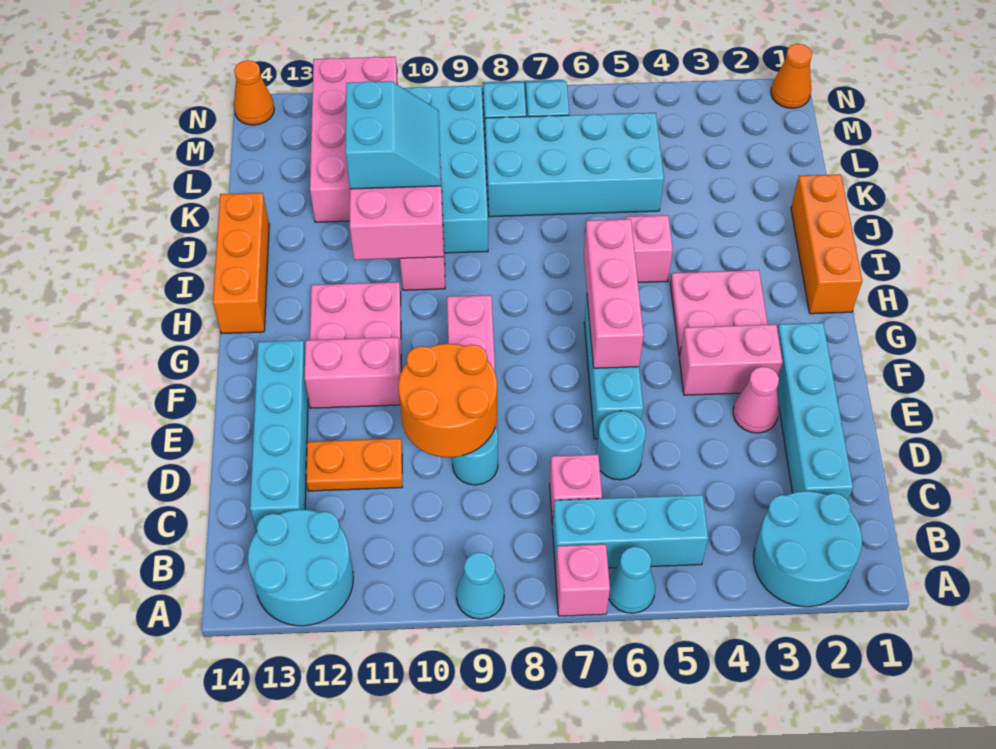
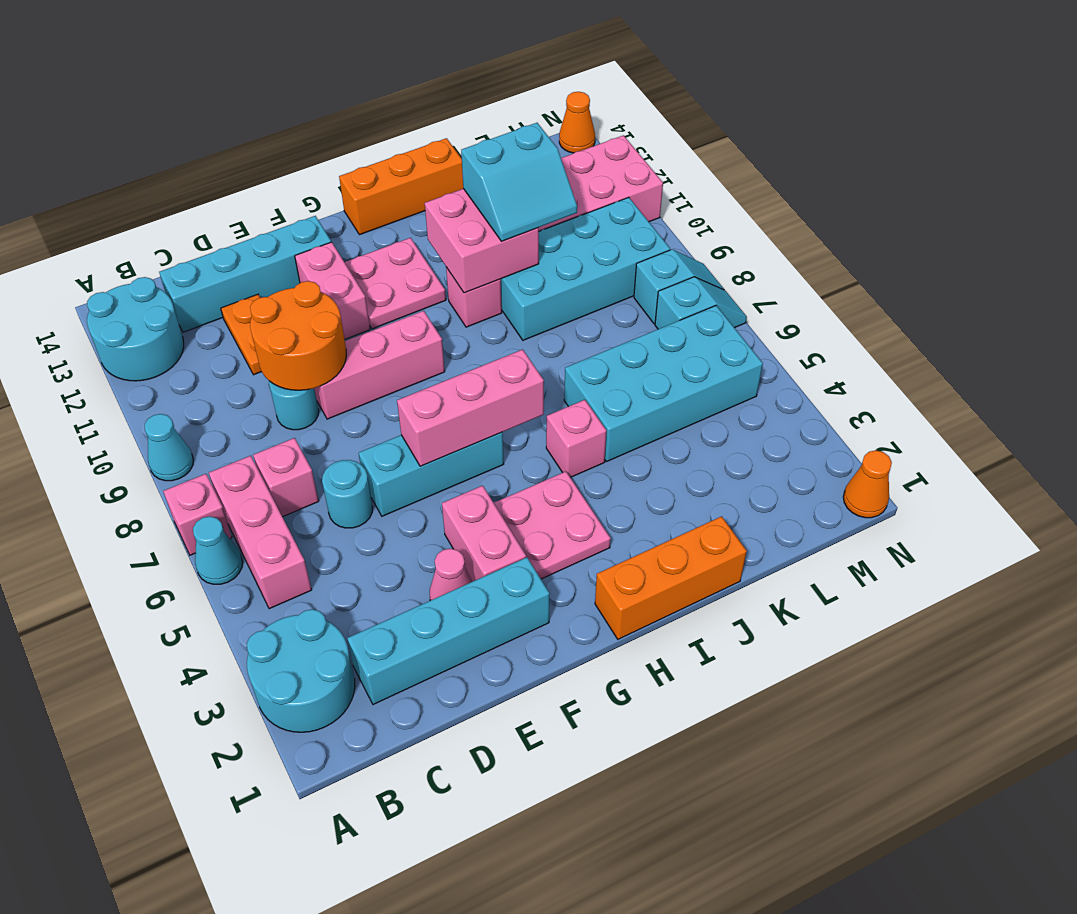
cyan brick B5:B7 level 1 -> pink brick B5:B7 level 1
cyan brick K5:L8 level 1 -> cyan brick J5:M6 level 1

